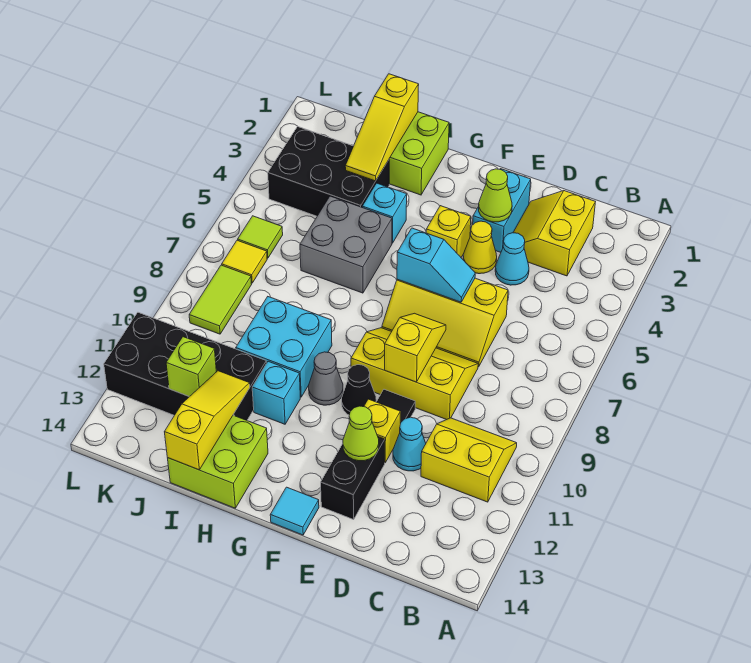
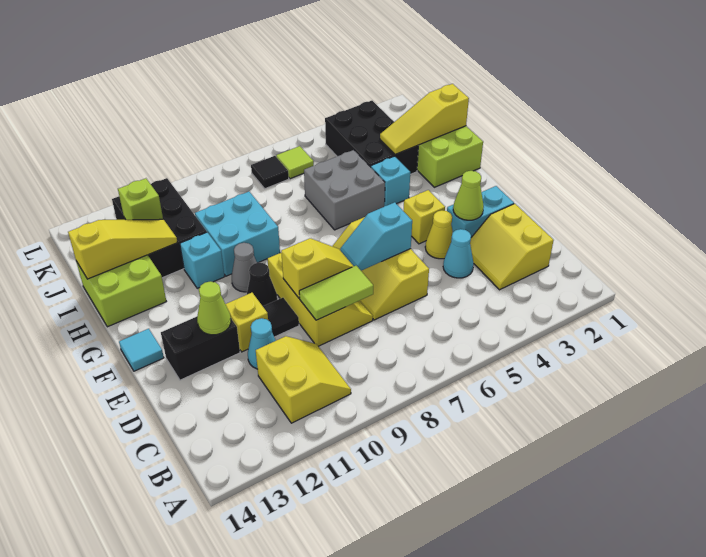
yellow slope C2:D3 level 1 top C -> yellow slope C2:D3 level 1 top 2
cyan slope E6:F6 level 2 top F -> cyan slope E6:E7 level 2 top 6
black brick I11:L12 level 1 -> black brick I11:K12 level 1
yellow tile K7 level 1 -> black tile K7 level 1
lime tile K8:K9 level 1 -> lime tile D8:D9 level 2

